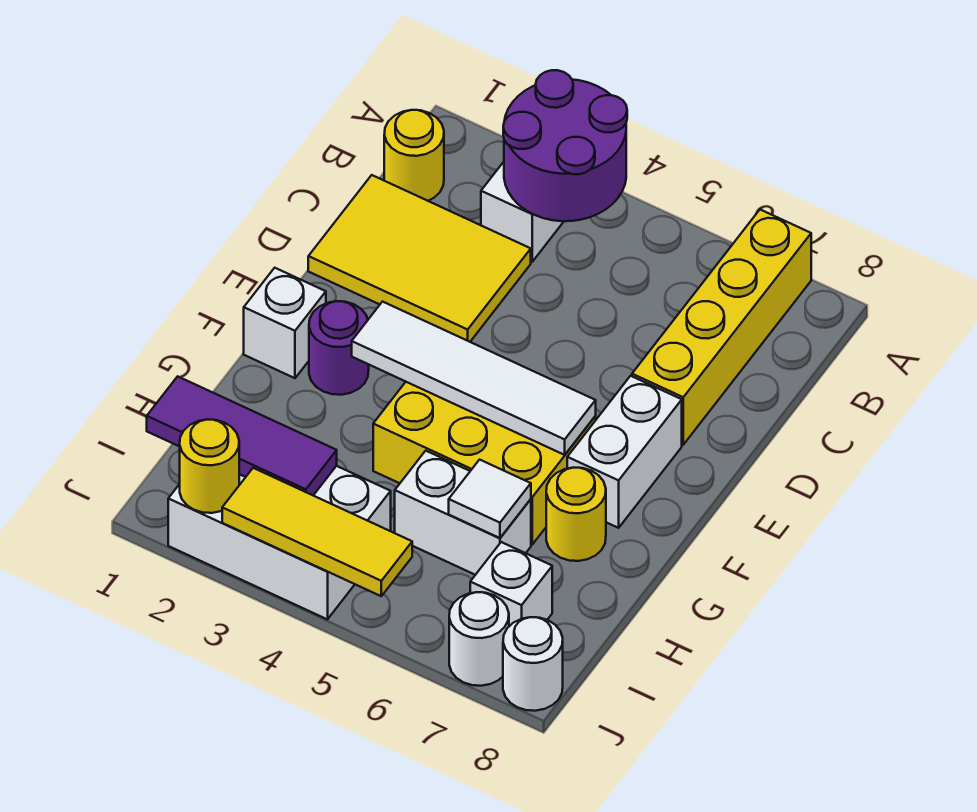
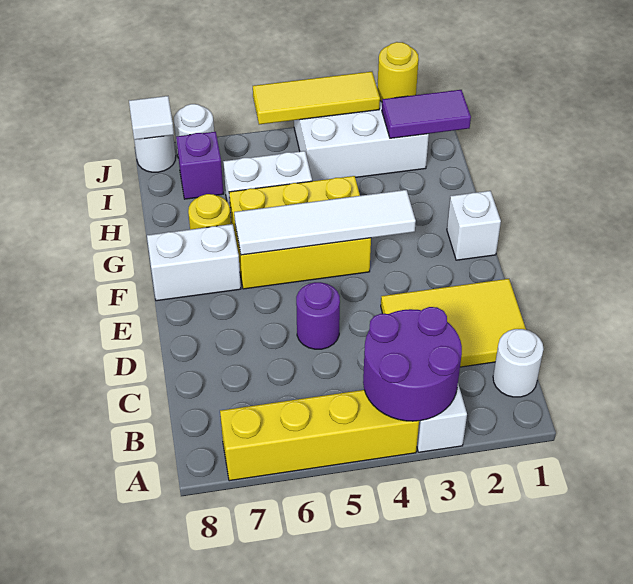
yellow brick A7:D7 level 1 -> yellow brick A4:A7 level 1
yellow round brick B1 level 1 -> white round brick B1 level 1
white brick E7:F7 level 1 -> white brick F7:F8 level 1
purple round brick F2 level 1 -> purple round brick D5 level 1
white tile H6 level 2 -> white tile J8 level 2
purple tile I1:I3 level 2 -> purple tile I1:I2 level 2
white brick I7 level 1 -> purple brick I7 level 1

